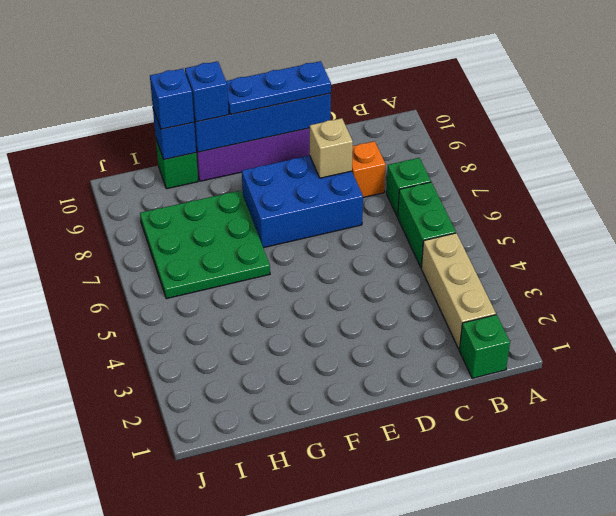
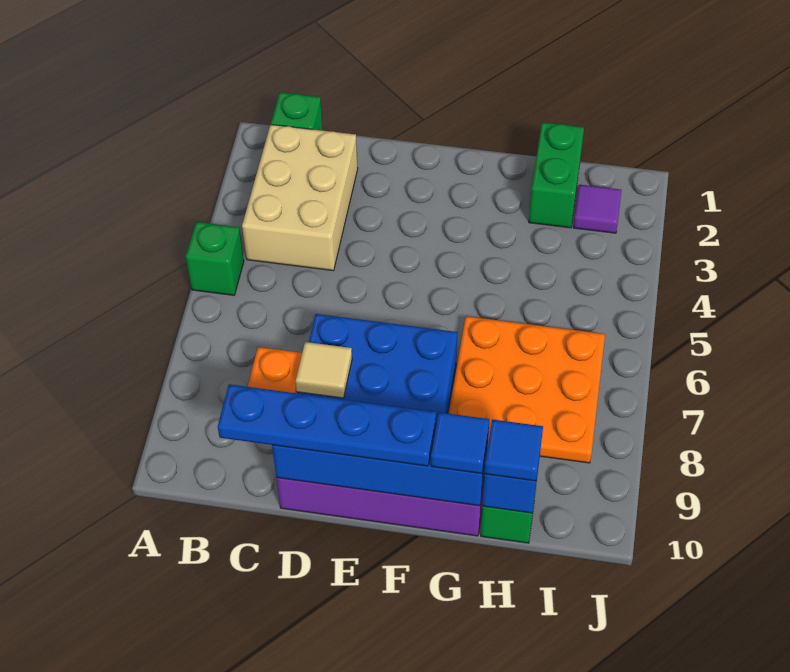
tan brick B2:B4 level 1 -> tan brick B2:C4 level 1
green brick B5:B6 level 1 -> green brick H1:H2 level 1
green brick B7 level 1 -> green brick A5 level 1
tan brick D8 level 2 -> tan tile D8 level 2
blue plate D10:F10 level 3 -> blue plate C10:F10 level 3
green plate G6:I8 level 1 -> orange plate G6:I8 level 1
blue brick G10 level 3 -> blue tile G10 level 3
blue brick H10 level 3 -> blue tile H10 level 3
none -> purple tile I2 level 1

